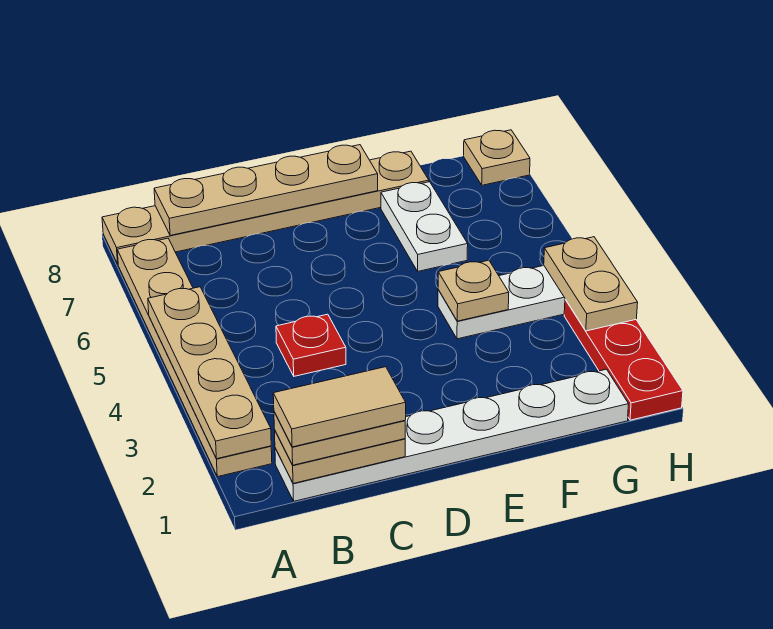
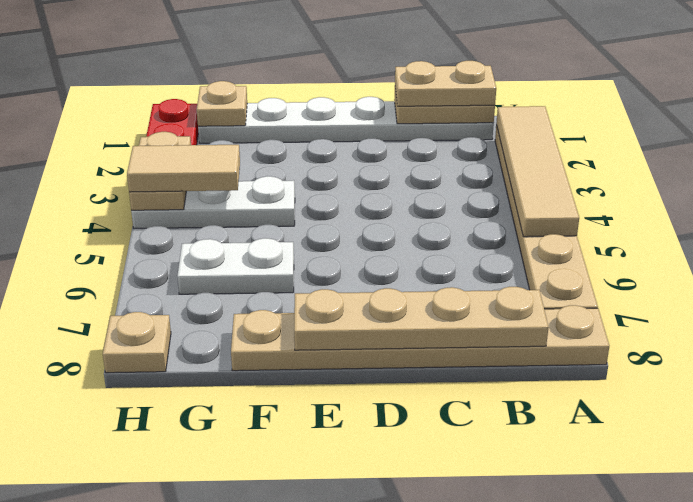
tan plate A2:A5 level 2 -> tan tile A2:A5 level 2
tan tile B1:C1 level 4 -> tan tile G4:H4 level 3
red plate C4 level 1 -> none
tan plate F4 level 2 -> tan plate G1 level 2
white plate F6:F7 level 1 -> white plate F6:G6 level 1

